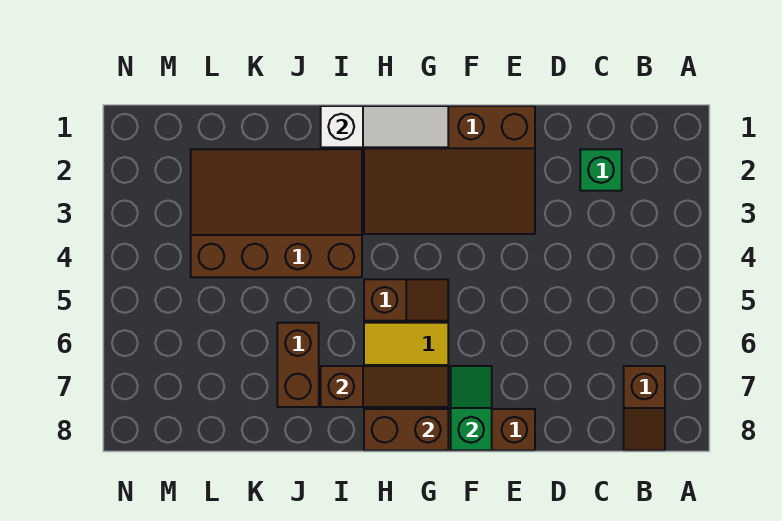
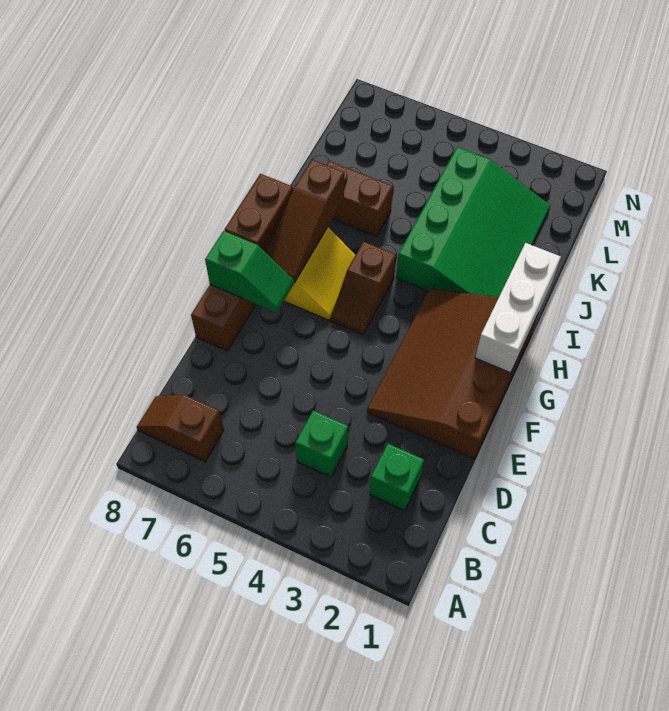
none -> green brick C4 level 1
white slope G1:I1 level 2 top I -> white brick G1:I1 level 2
brown slope I2:L4 level 1 top 4 -> green slope I2:L4 level 1 top 4

